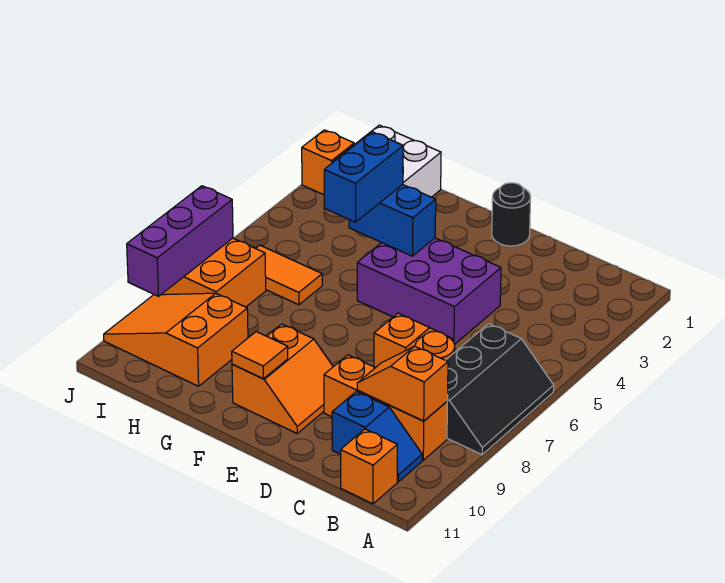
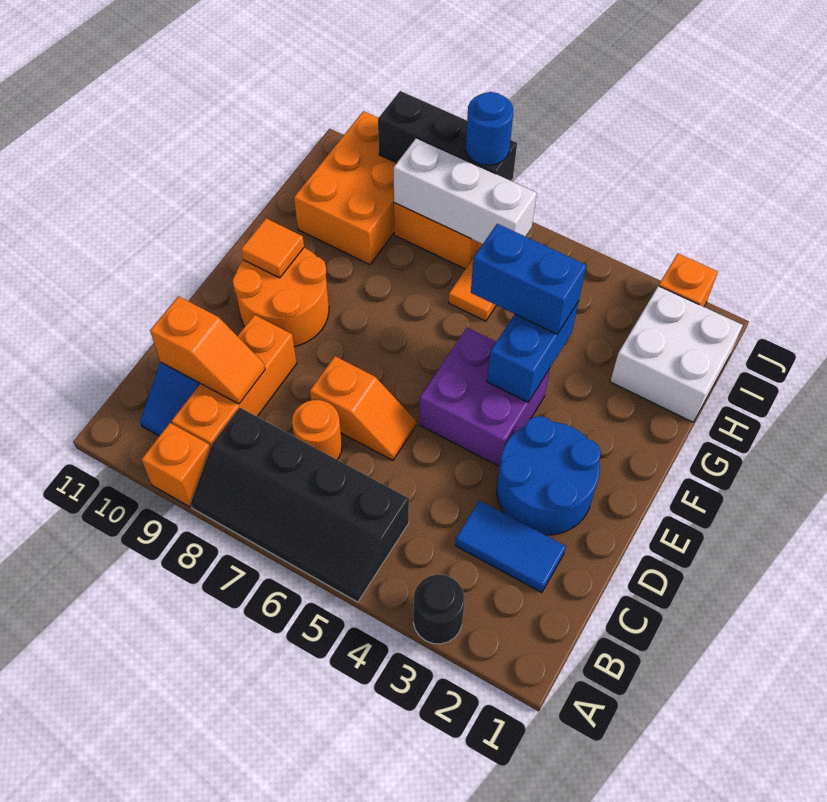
black slope A6:B8 level 1 top B -> black slope A5:B8 level 1 top B
orange slope B9:C9 level 2 top B -> orange slope C9:C10 level 2 top 10
orange brick B11 level 1 -> orange brick A9 level 1
none -> blue tile C2:C3 level 1
none -> blue round brick D2:E3 level 1
purple brick D4:F5 level 1 -> purple brick E4:F5 level 1
black round brick E1 level 1 -> black round brick A3 level 1
orange slope E9:F10 level 1 top F -> orange round brick E9:F10 level 1
orange slope H9:J10 level 1 top H -> orange brick H9:J10 level 1
none -> white brick I6:I8 level 2
purple brick J7:J9 level 2 -> black brick J7:J9 level 2
none -> blue round brick J7 level 3

